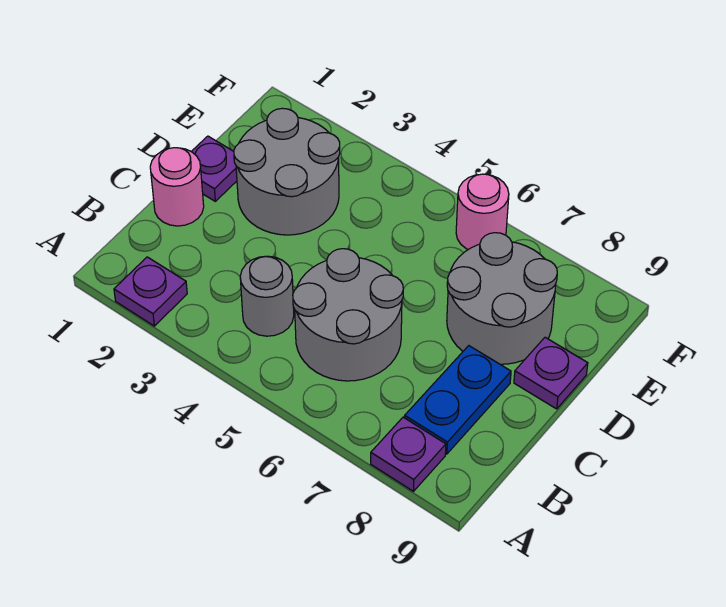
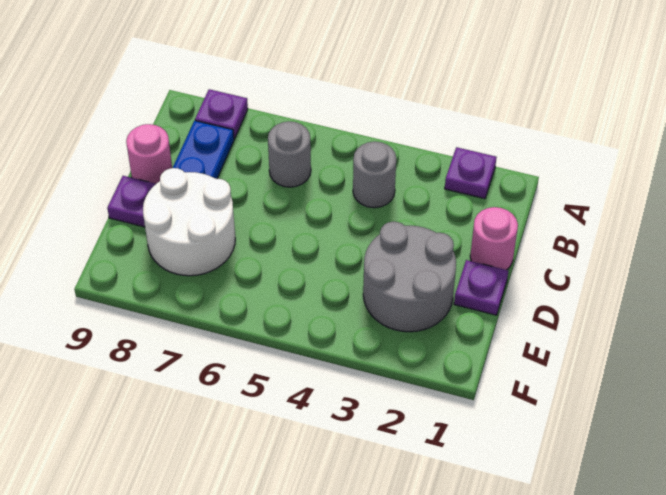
grey round brick B5:C6 level 1 -> grey round brick B6 level 1
grey round brick D7:E8 level 1 -> white round brick D7:E8 level 1
pink round brick F6 level 1 -> pink round brick C9 level 1

